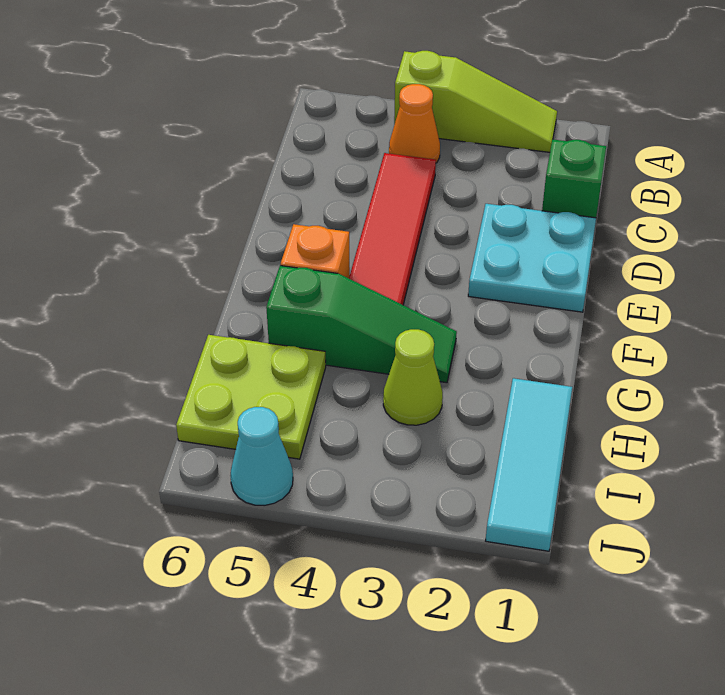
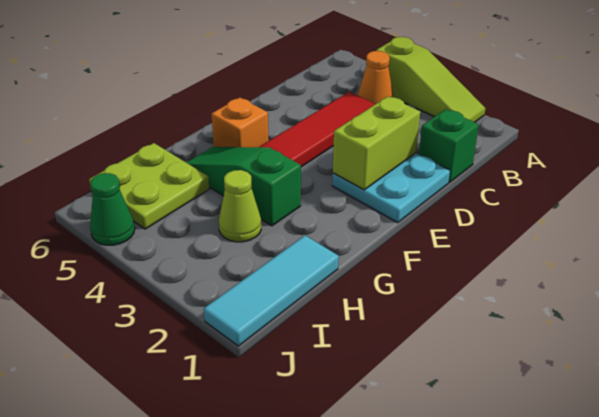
none -> lime brick D2:E2 level 2
green slope G3:G5 level 1 top 5 -> green slope G3:G5 level 1 top 3
cyan cone J5 level 1 -> green cone J5 level 1

